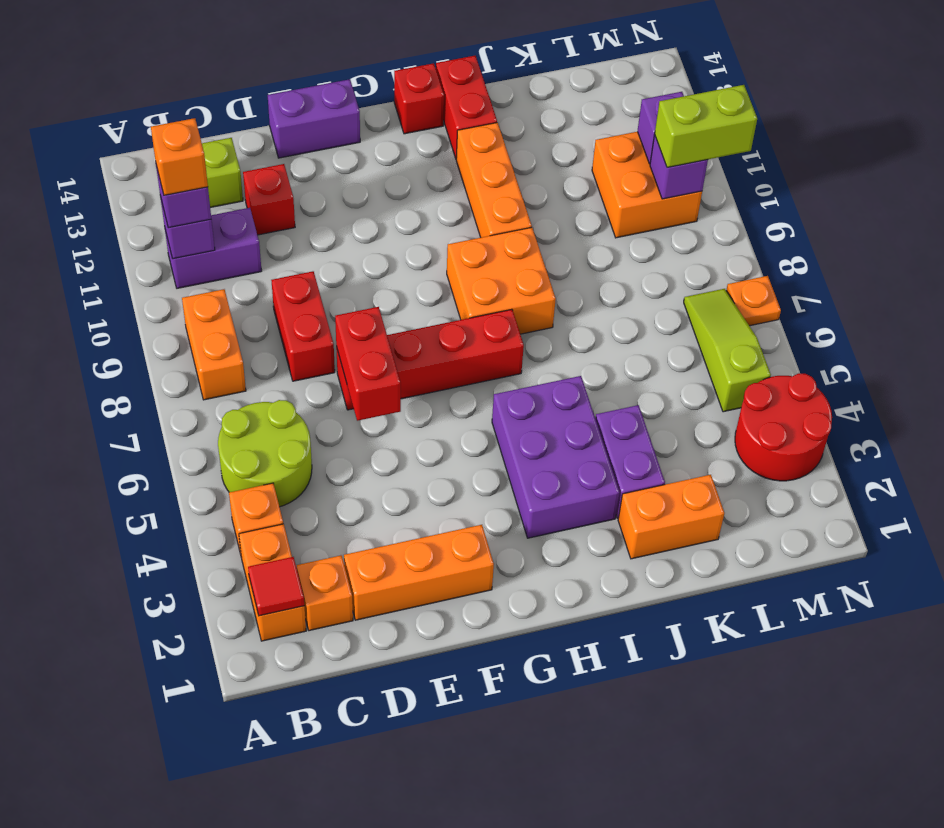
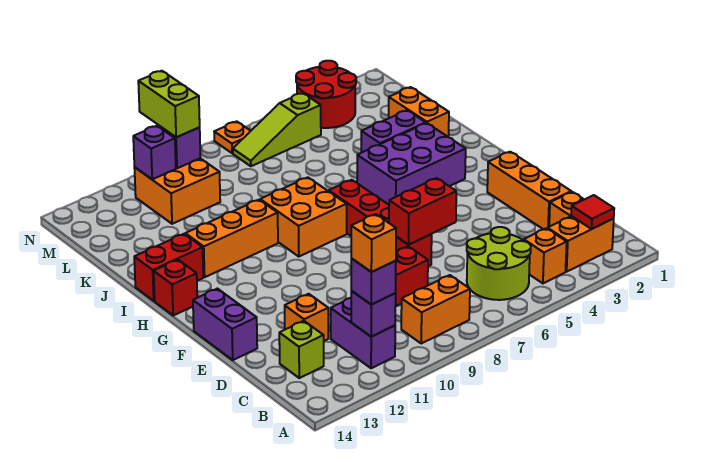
red brick D12 level 1 -> orange brick D12 level 1

